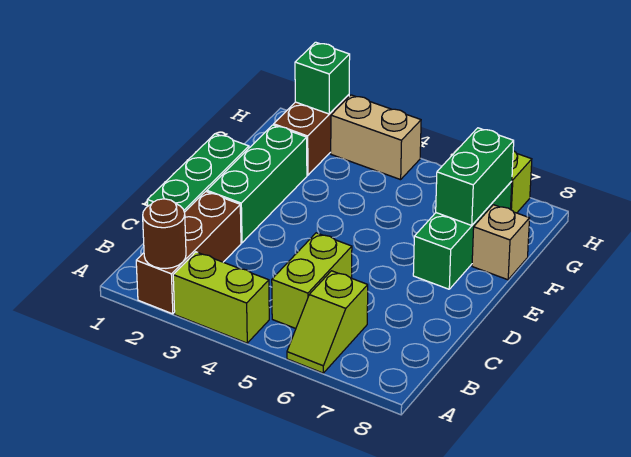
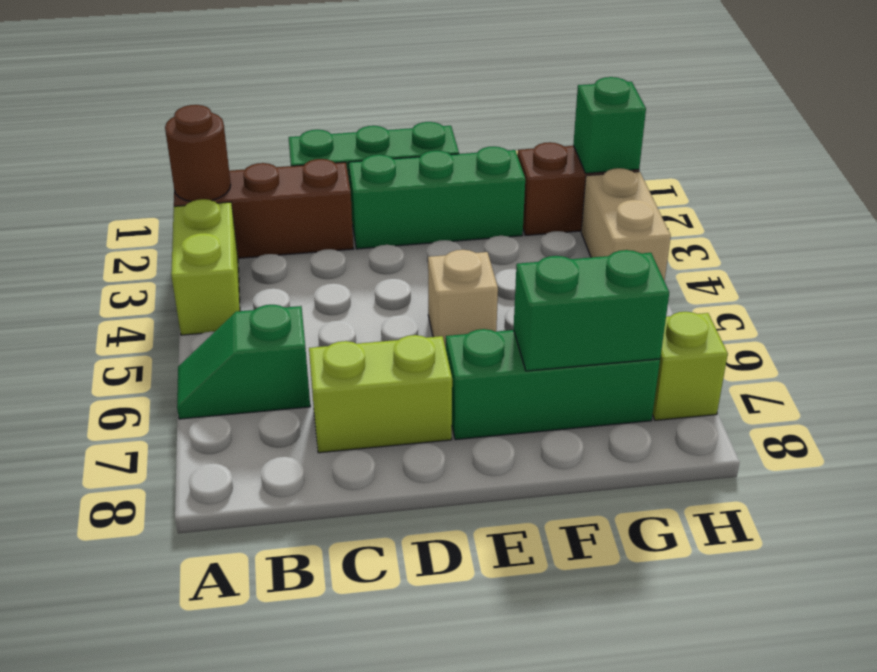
lime slope A6:B6 level 1 top B -> green slope A6:B6 level 1 top B
lime brick B5:C5 level 1 -> lime brick C7:D7 level 1
tan brick F8 level 1 -> tan brick E5 level 1

